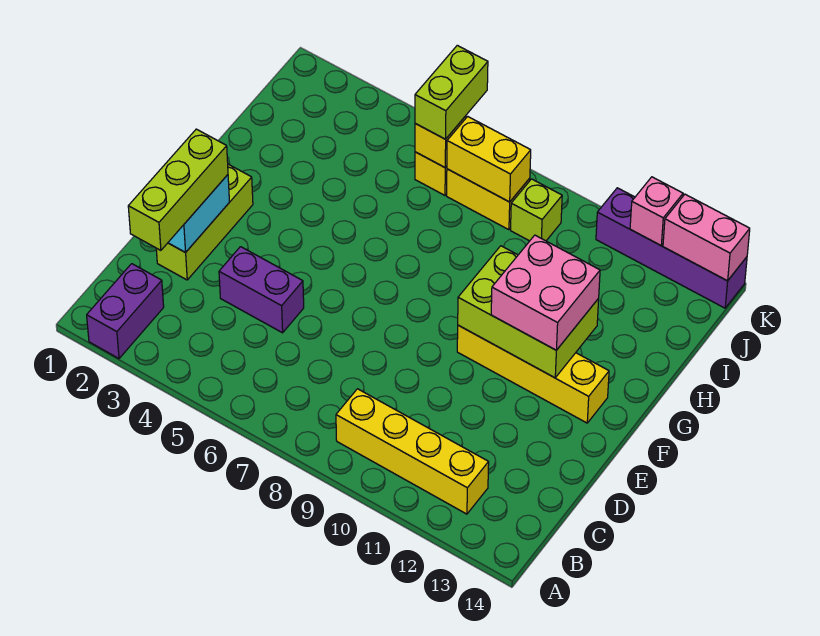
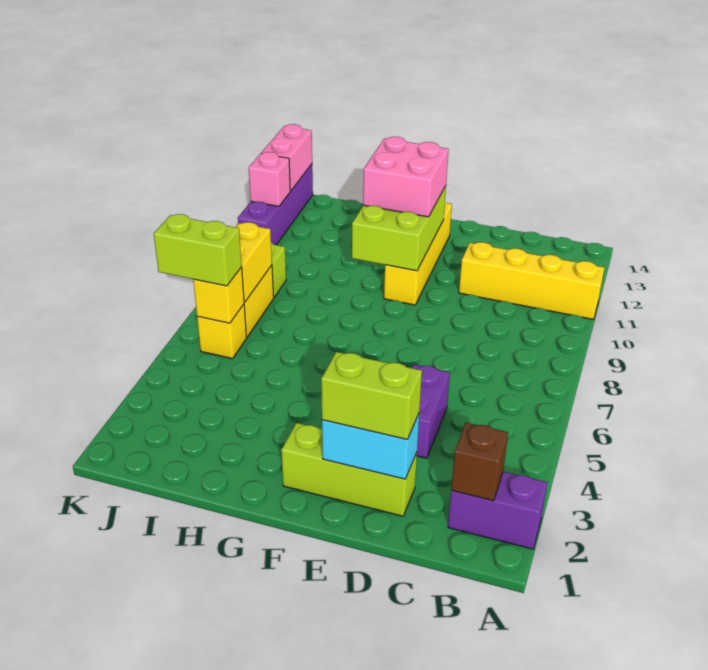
none -> brown brick B2 level 2
yellow brick B9:B12 level 1 -> yellow brick A11:D11 level 1
lime brick C2:E2 level 3 -> lime brick D2:E2 level 3

